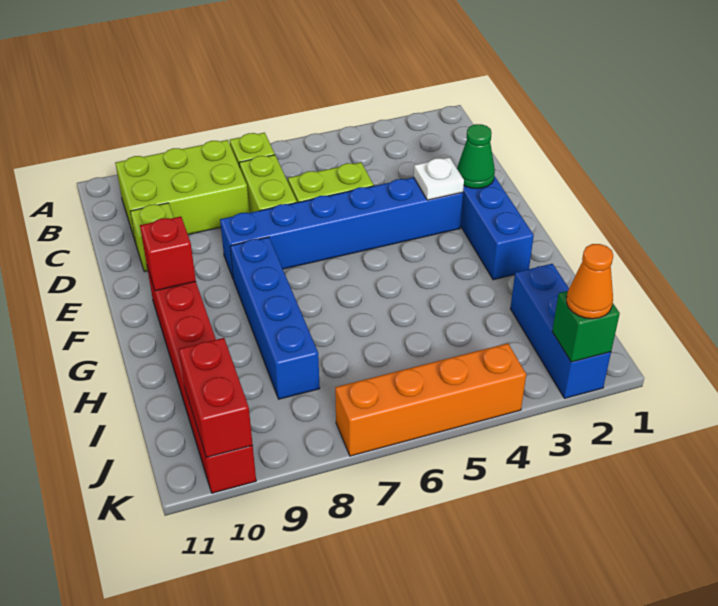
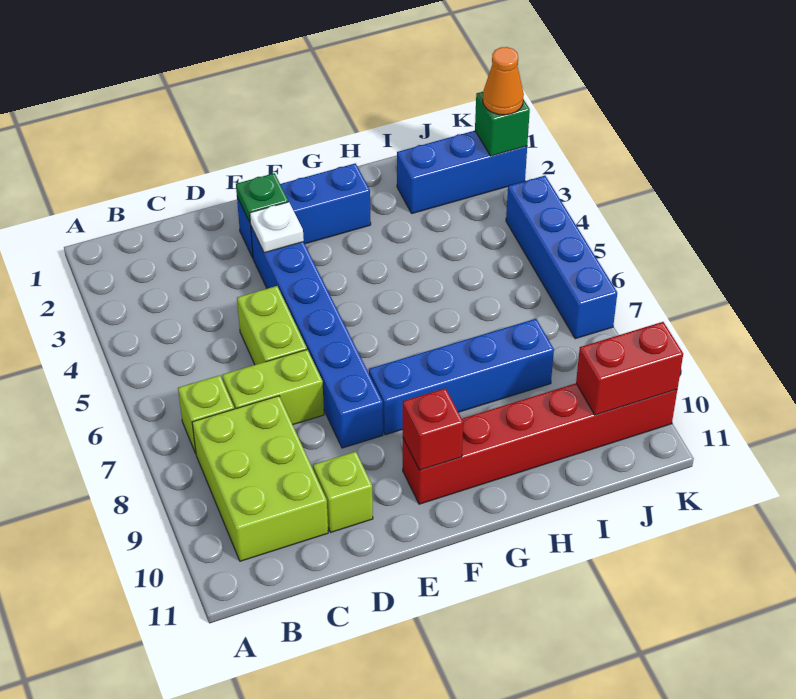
green cone E2 level 2 -> green plate E2 level 2
orange brick K4:K7 level 1 -> blue brick K4:K7 level 1

